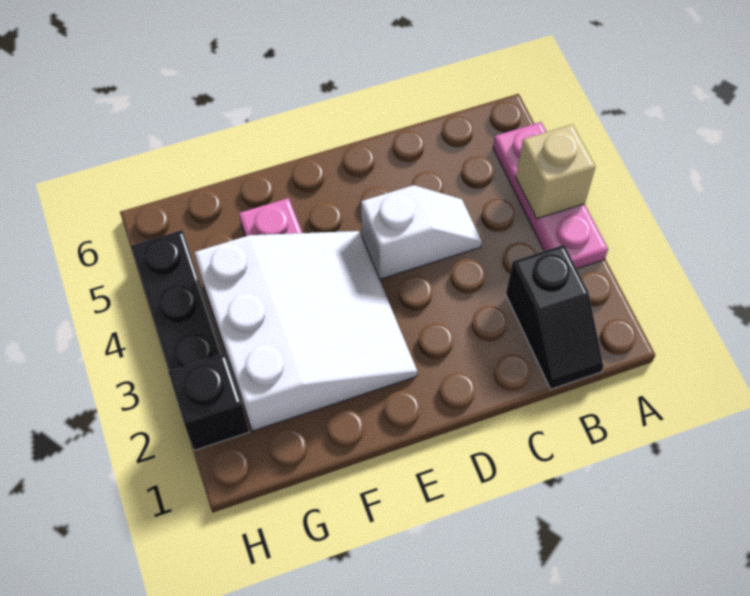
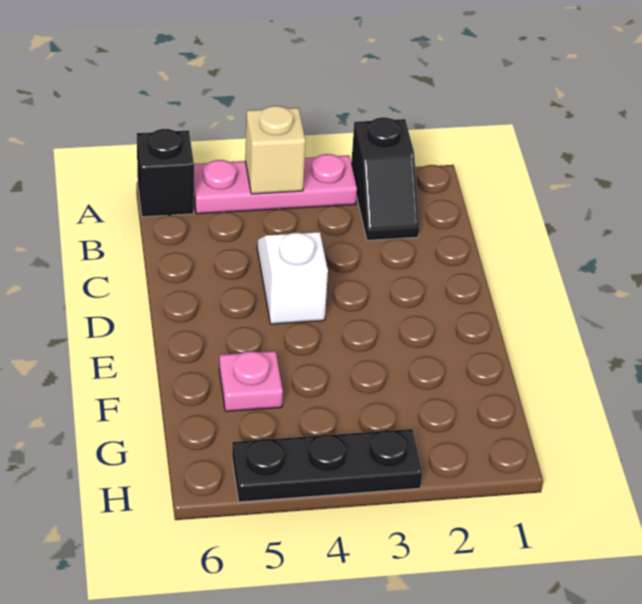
black slope B1:B2 level 1 top 2 -> black slope A2:B2 level 1 top A
white slope E2:G4 level 1 top G -> none
black brick H2 level 1 -> black brick A6 level 1

